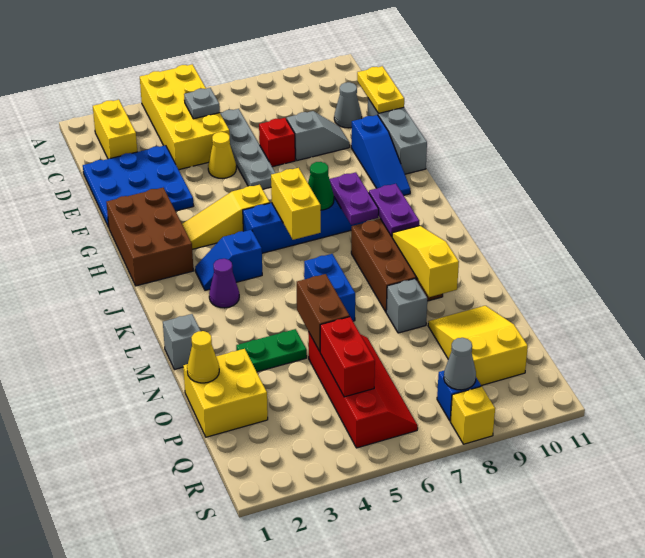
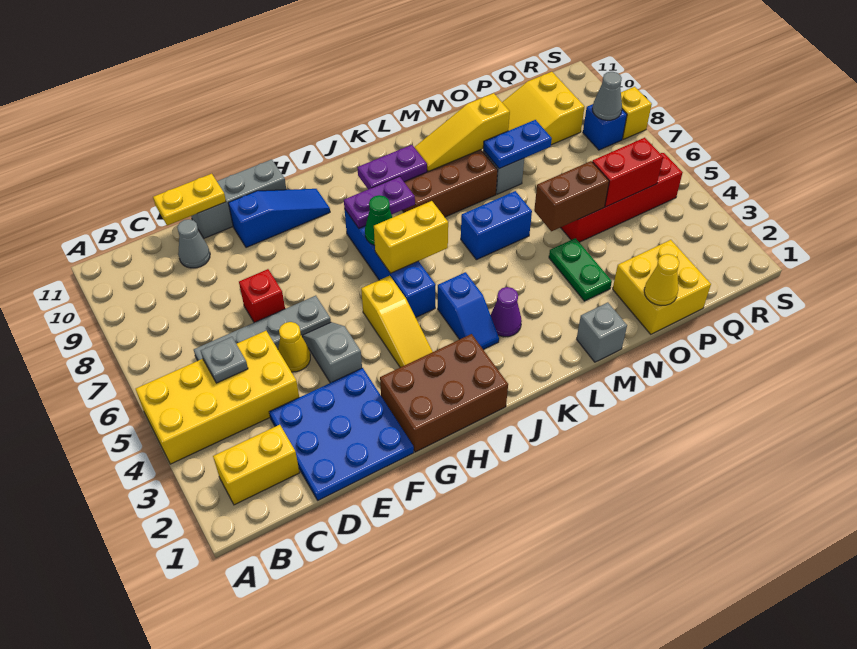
grey slope E8:E9 level 1 top 8 -> grey slope F4:F5 level 1 top 4
none -> blue plate N8:O8 level 2

